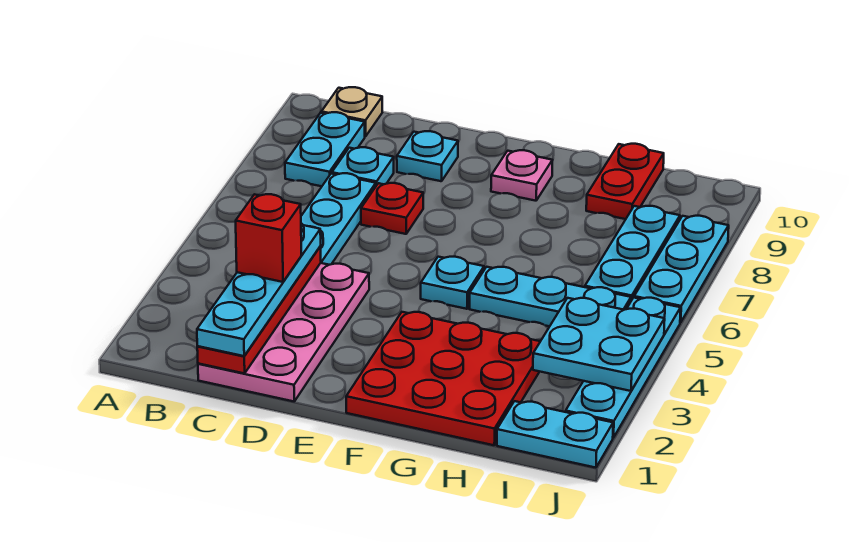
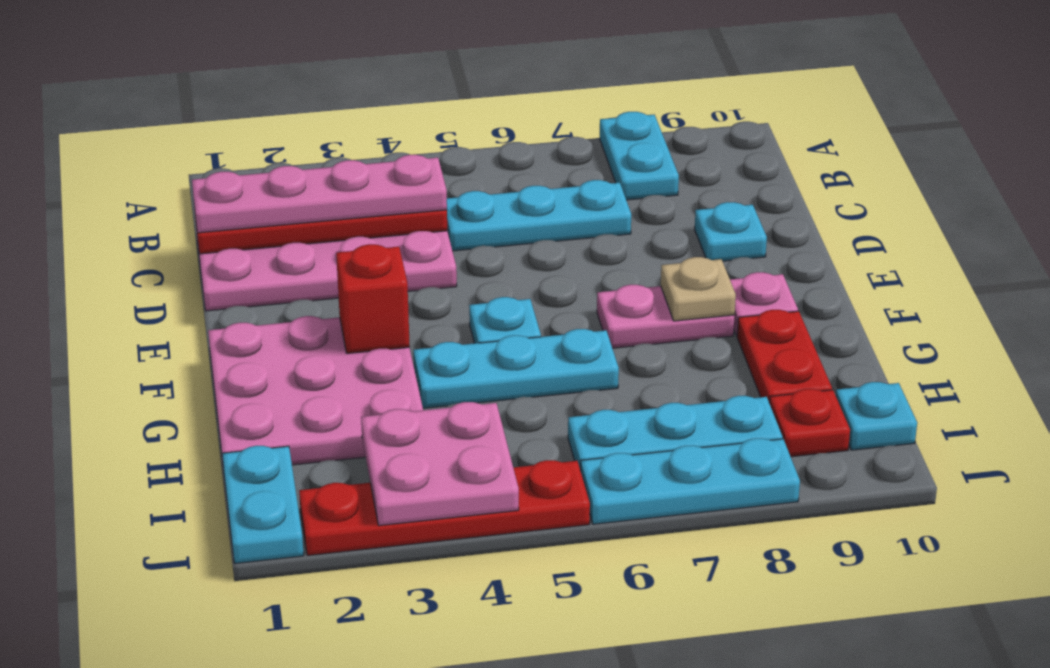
cyan plate B8:B9 level 1 -> cyan plate A8:B8 level 1
tan plate B10 level 1 -> tan plate F8 level 2
cyan plate C1:C4 level 3 -> pink plate C1:C4 level 3
red brick C3 level 4 -> red brick F3 level 2
cyan plate C8 level 1 -> cyan plate I10 level 1
red plate D7 level 1 -> red plate I9 level 1
red plate F1:H3 level 1 -> pink plate F1:H3 level 1
none -> pink plate F7:F8 level 1
cyan plate G5:I5 level 1 -> cyan plate G4:G6 level 1
red plate H9:H10 level 1 -> red plate G9:H9 level 1
cyan plate I3:J4 level 2 -> pink plate I3:J4 level 2
cyan plate J2:J5 level 1 -> red plate J2:J5 level 1

